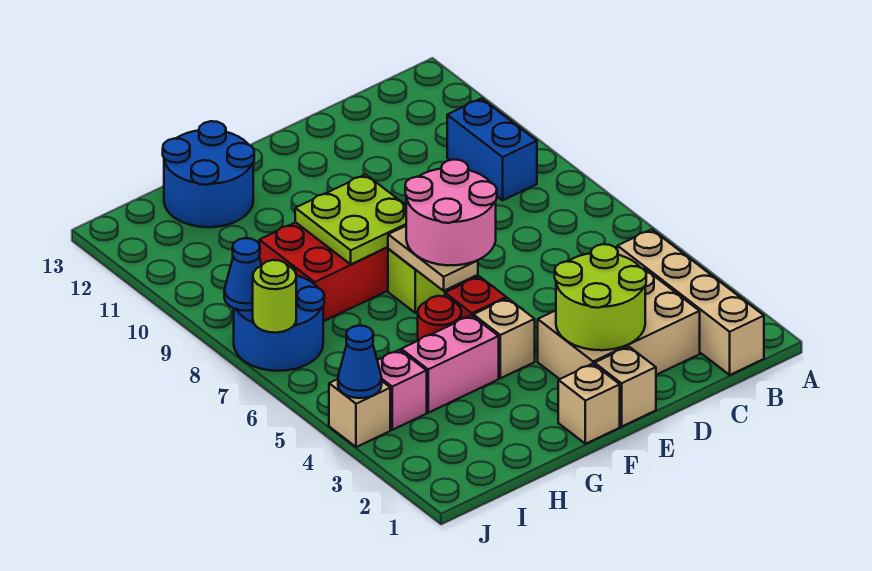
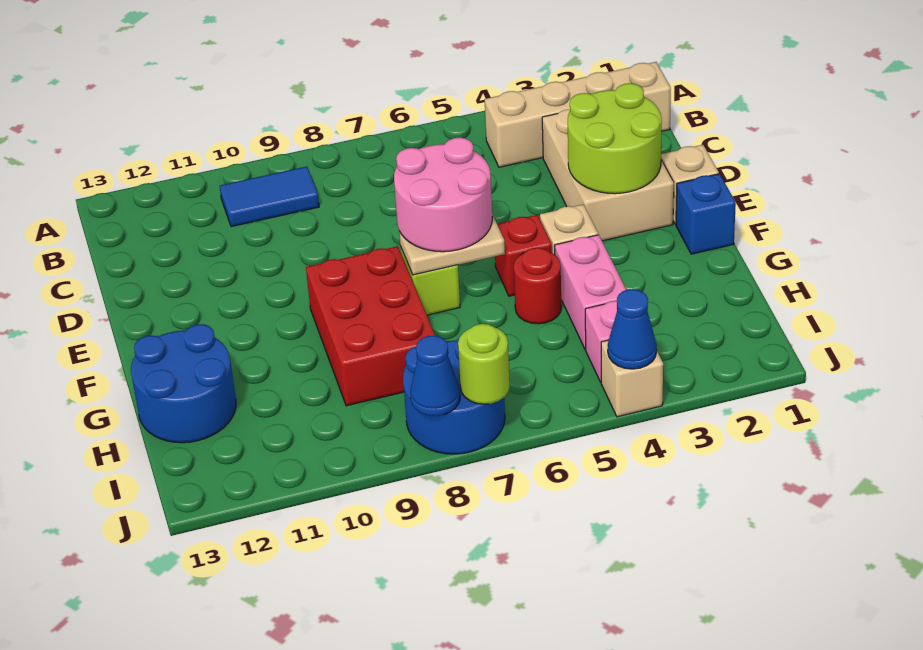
blue brick B9:B10 level 1 -> blue tile B9:B10 level 1
tan brick F1 level 1 -> blue brick F1 level 1
lime plate F8:G9 level 2 -> none

